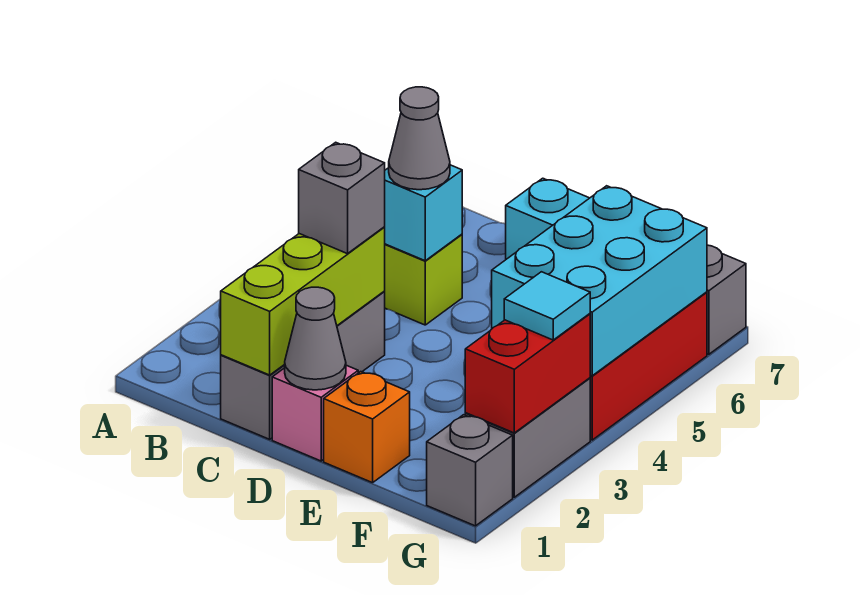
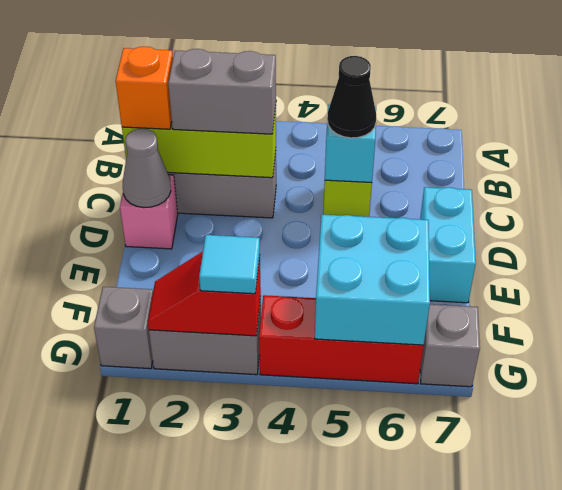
grey brick C3 level 3 -> grey brick C2:C3 level 3
grey cone C5 level 3 -> black cone C5 level 3
orange brick E1 level 1 -> orange brick C1 level 3
cyan brick F4:G6 level 2 -> cyan brick F5:G6 level 2
red brick G2:G3 level 2 -> red slope G2:G3 level 2 top 3

